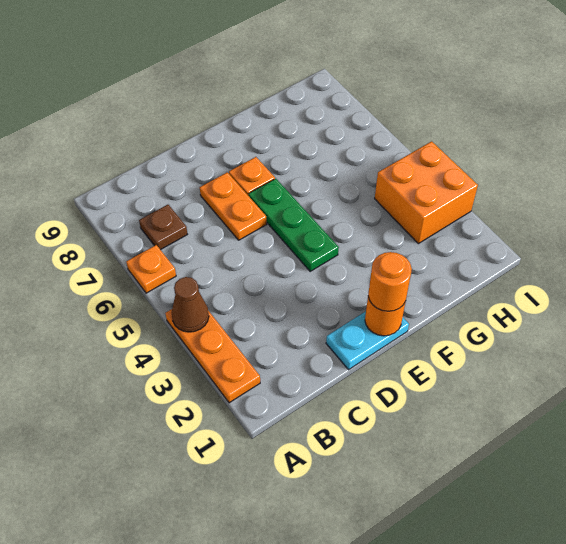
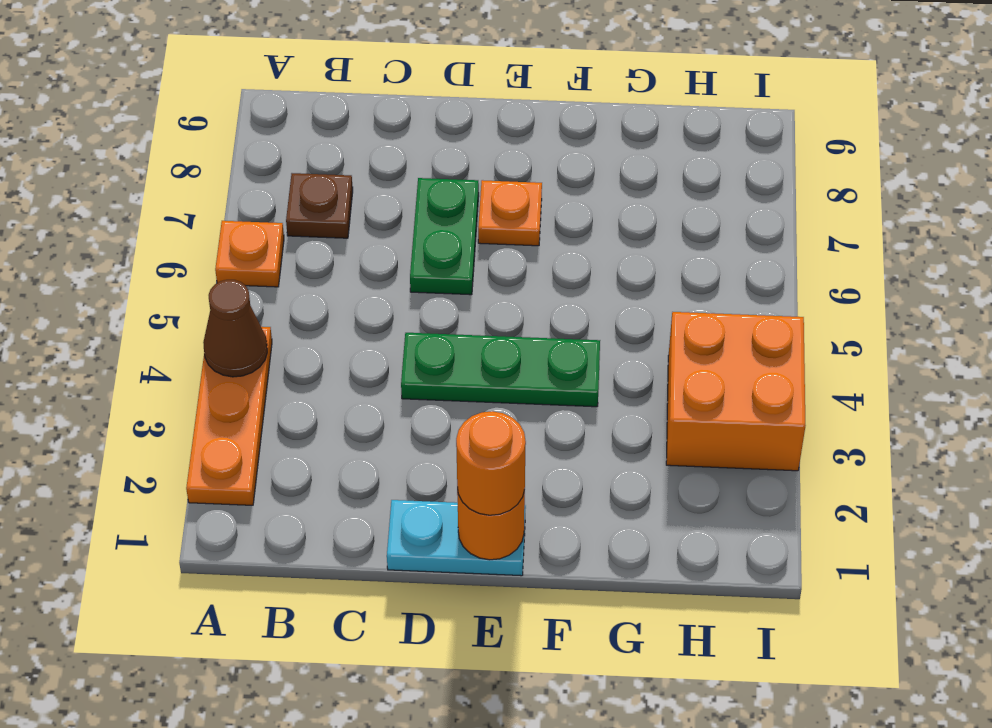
orange plate D6:D7 level 1 -> green plate D6:D7 level 1
green plate E4:E6 level 1 -> green plate D4:F4 level 1

